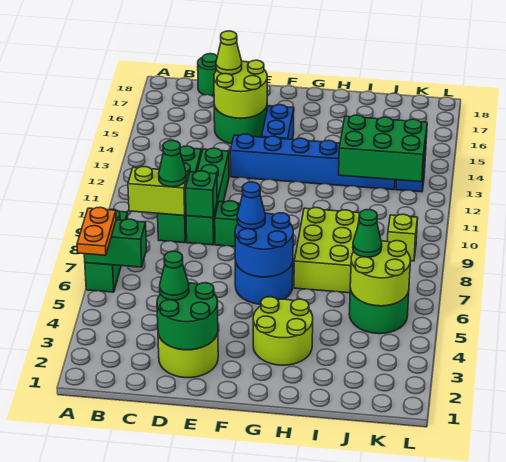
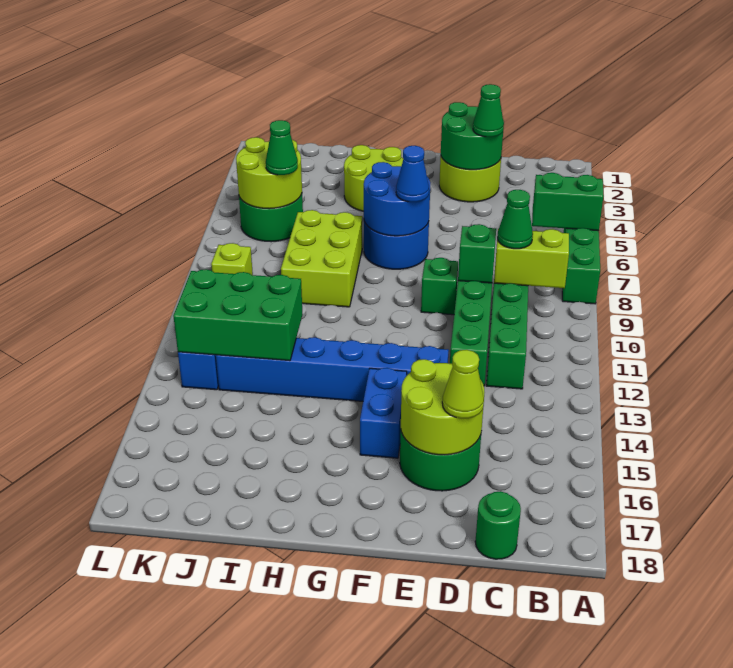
orange plate A5:A6 level 3 -> none

